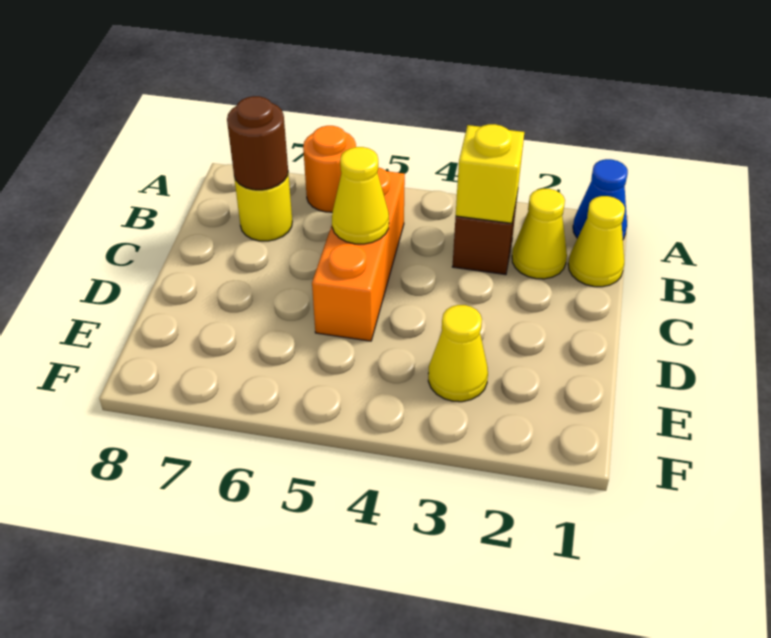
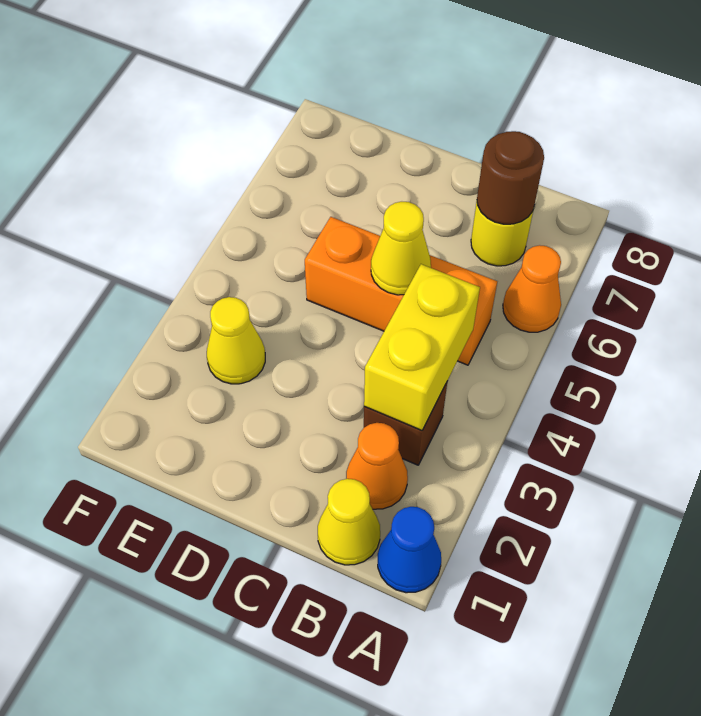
orange round brick A6 level 1 -> orange cone A6 level 1
yellow cone B2 level 1 -> orange cone B2 level 1
yellow brick B3 level 2 -> yellow brick B3:B4 level 2

